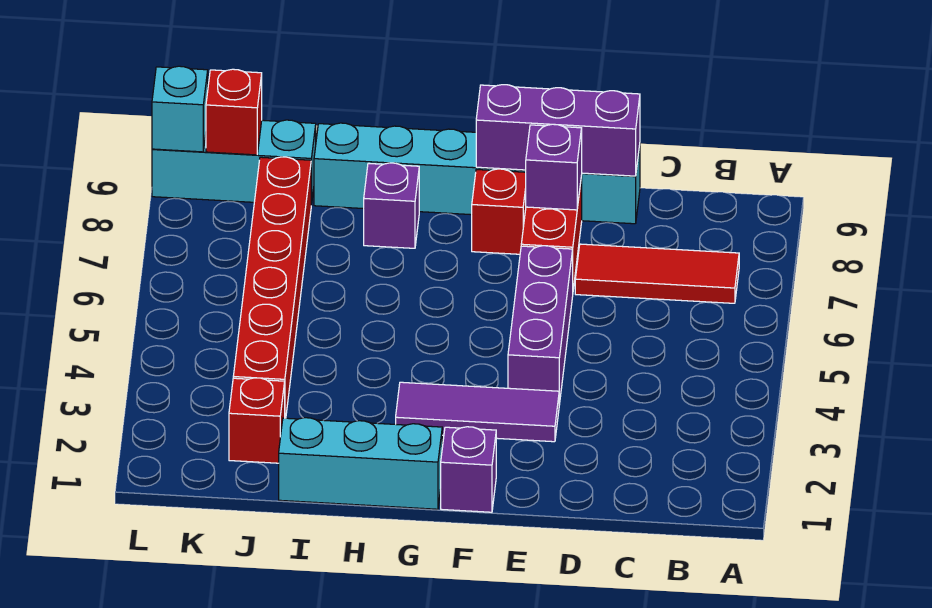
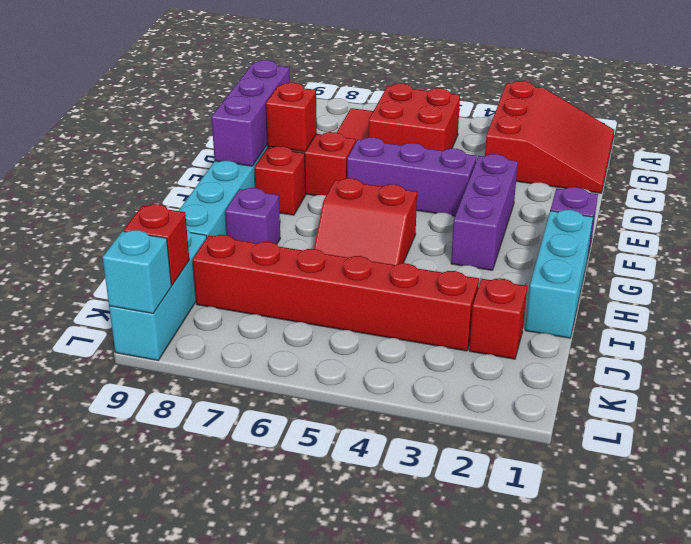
none -> red slope A1:C3 level 1 top 3
none -> red brick B5:C6 level 1
purple tile E3:G3 level 1 -> purple brick E3:G3 level 1
purple brick E8 level 2 -> red brick E8 level 2
none -> red slope G5:H6 level 1 top G

